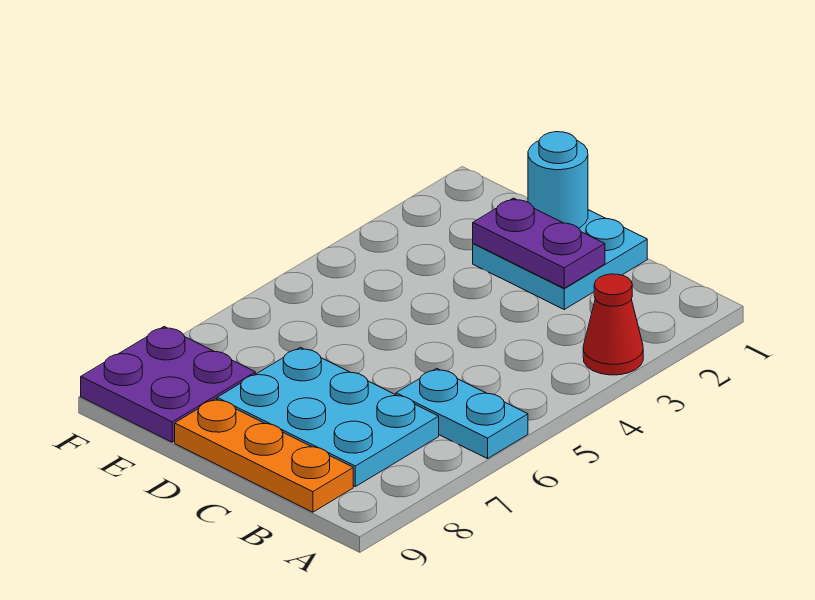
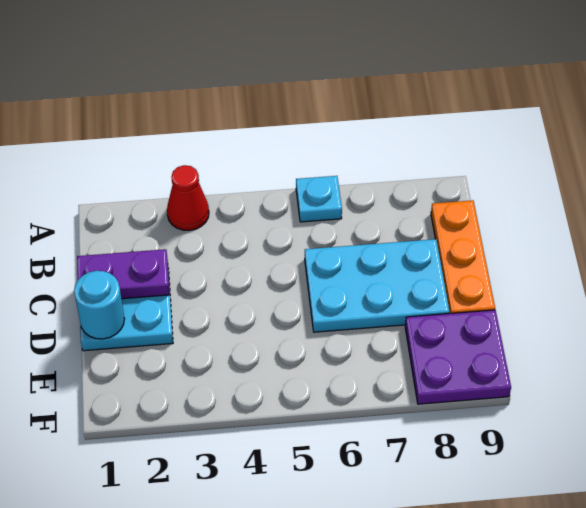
cyan plate A6:B6 level 1 -> cyan plate A6 level 1
cyan plate B7:D8 level 1 -> cyan plate C6:D8 level 1
purple plate C2:D2 level 2 -> purple plate C1:C2 level 2

